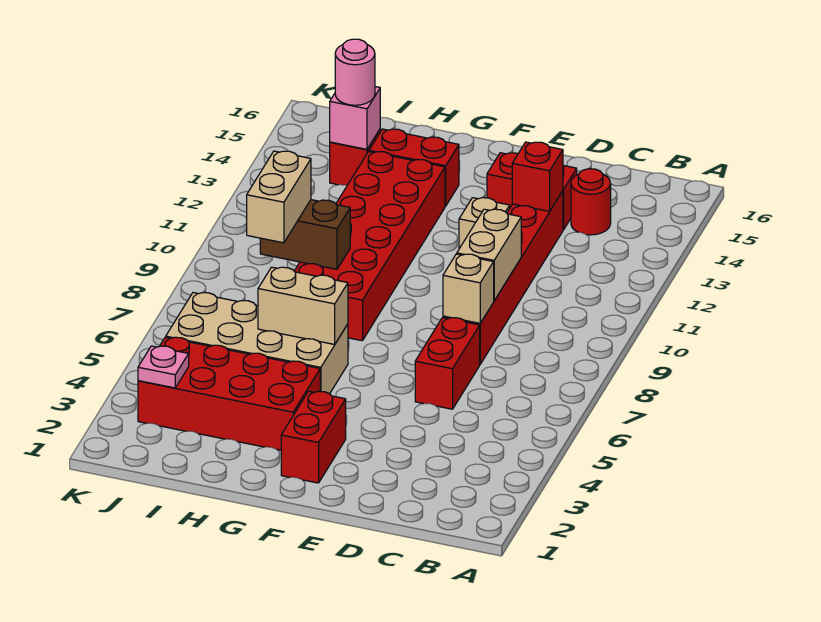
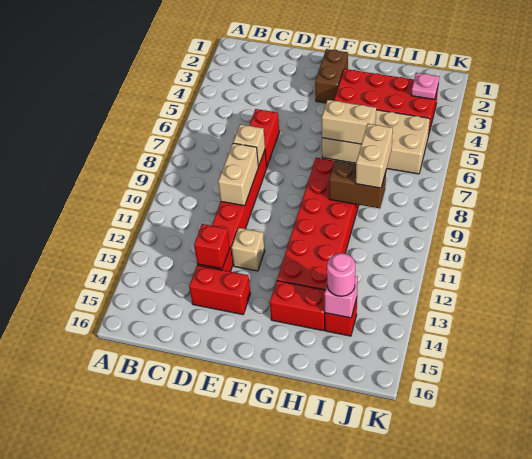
red round brick C14 level 1 -> none
red brick F2:F3 level 1 -> brown brick F2:F3 level 1

